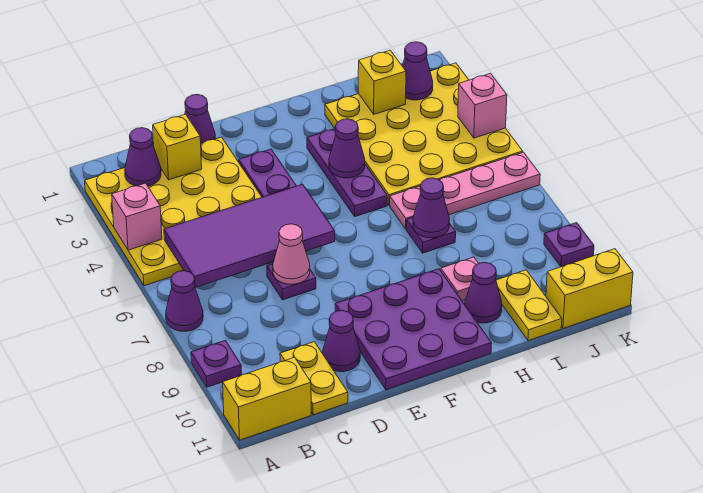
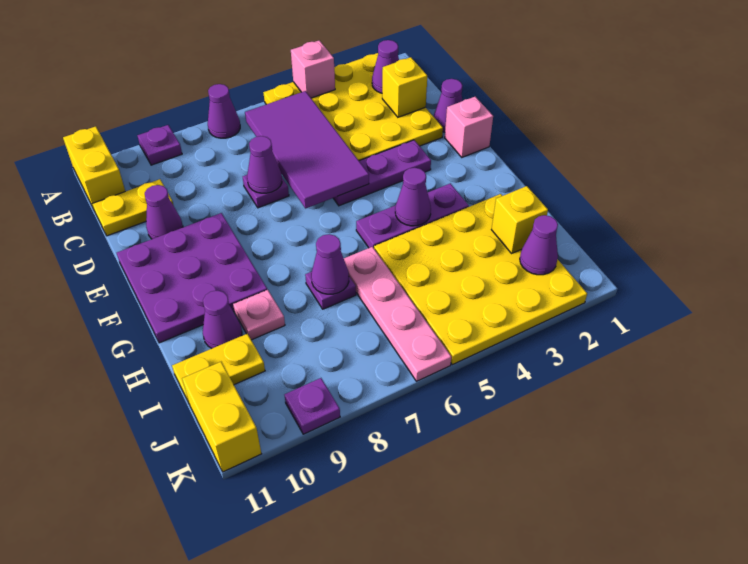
pink cone D7 level 2 -> purple cone D7 level 2
pink brick K4 level 2 -> pink brick E1 level 1

